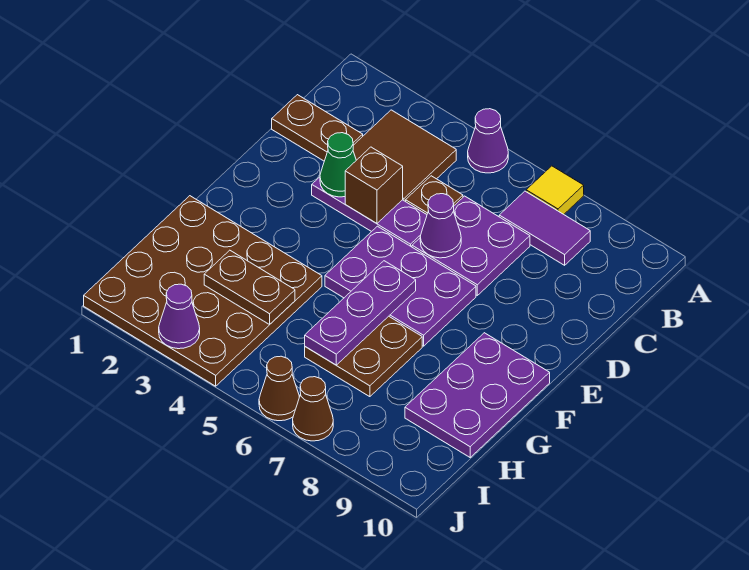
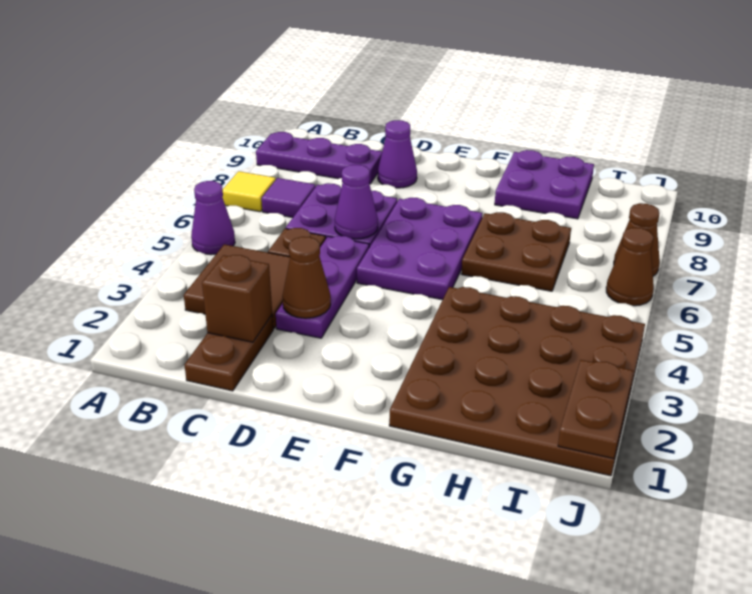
purple tile B7:B8 level 1 -> purple tile B7 level 1
green cone D3 level 2 -> brown cone D3 level 2
brown brick D4 level 2 -> brown brick C2 level 2
purple plate F6:H6 level 2 -> purple plate A9:C9 level 1
purple plate F9:H10 level 1 -> purple plate G9:H10 level 1
brown plate H3:H4 level 2 -> brown plate J1:J2 level 2
purple cone J3 level 2 -> purple cone D9 level 1

